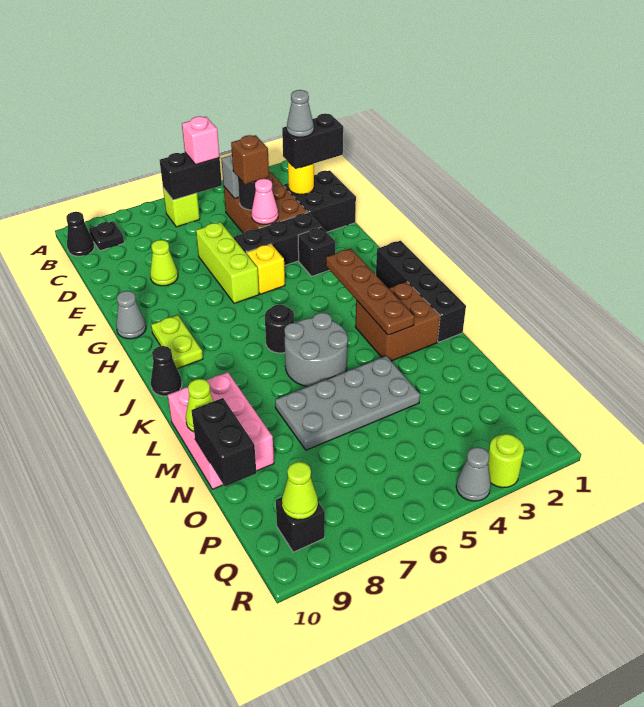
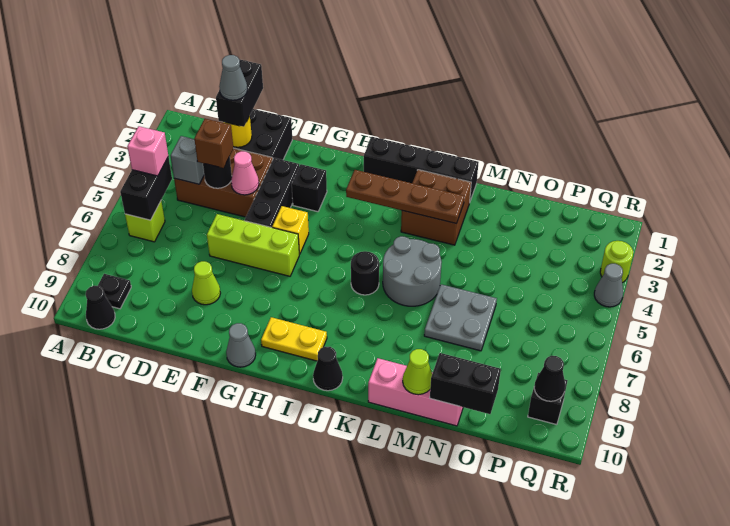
lime plate H9:I9 level 1 -> yellow plate H9:I9 level 1
pink brick L9:N10 level 1 -> pink brick L10:N10 level 1
grey plate M4:N7 level 1 -> grey plate M6:N7 level 1
lime cone Q9 level 2 -> black cone Q9 level 2

